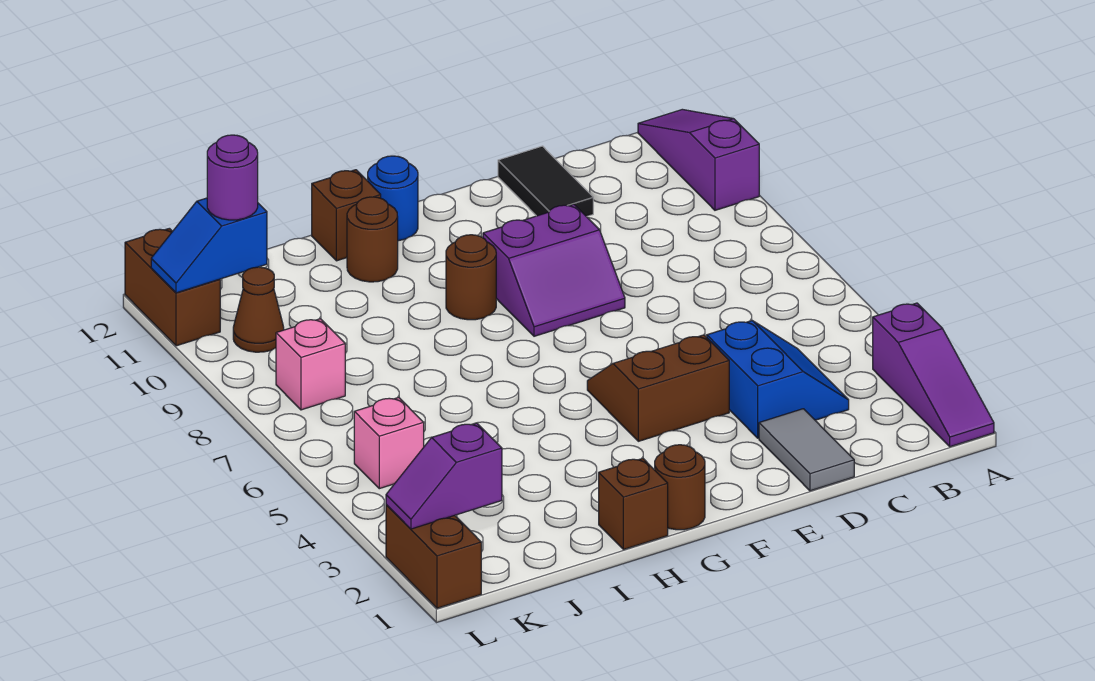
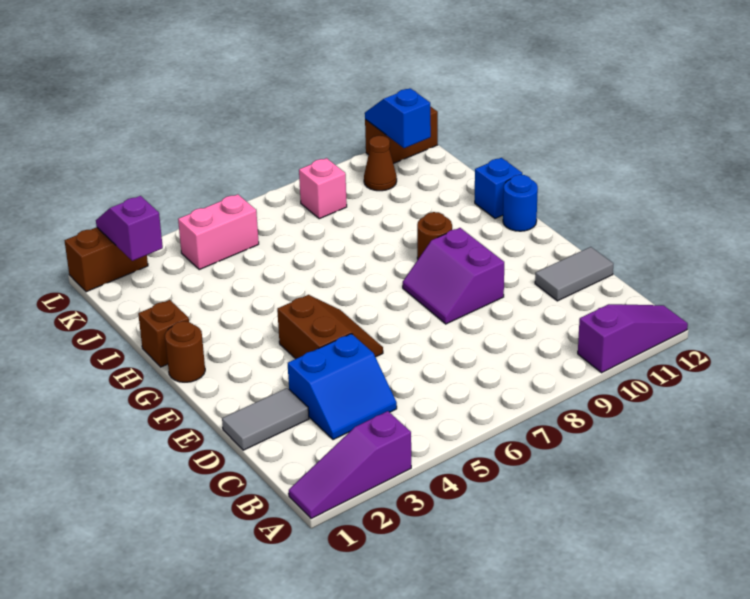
black tile D11:D12 level 1 -> grey tile D11:D12 level 1
brown round brick H11 level 1 -> none
brown brick H12 level 1 -> blue brick H12 level 1
pink brick K5 level 1 -> pink brick K4:K5 level 1
purple round brick K11 level 3 -> none

